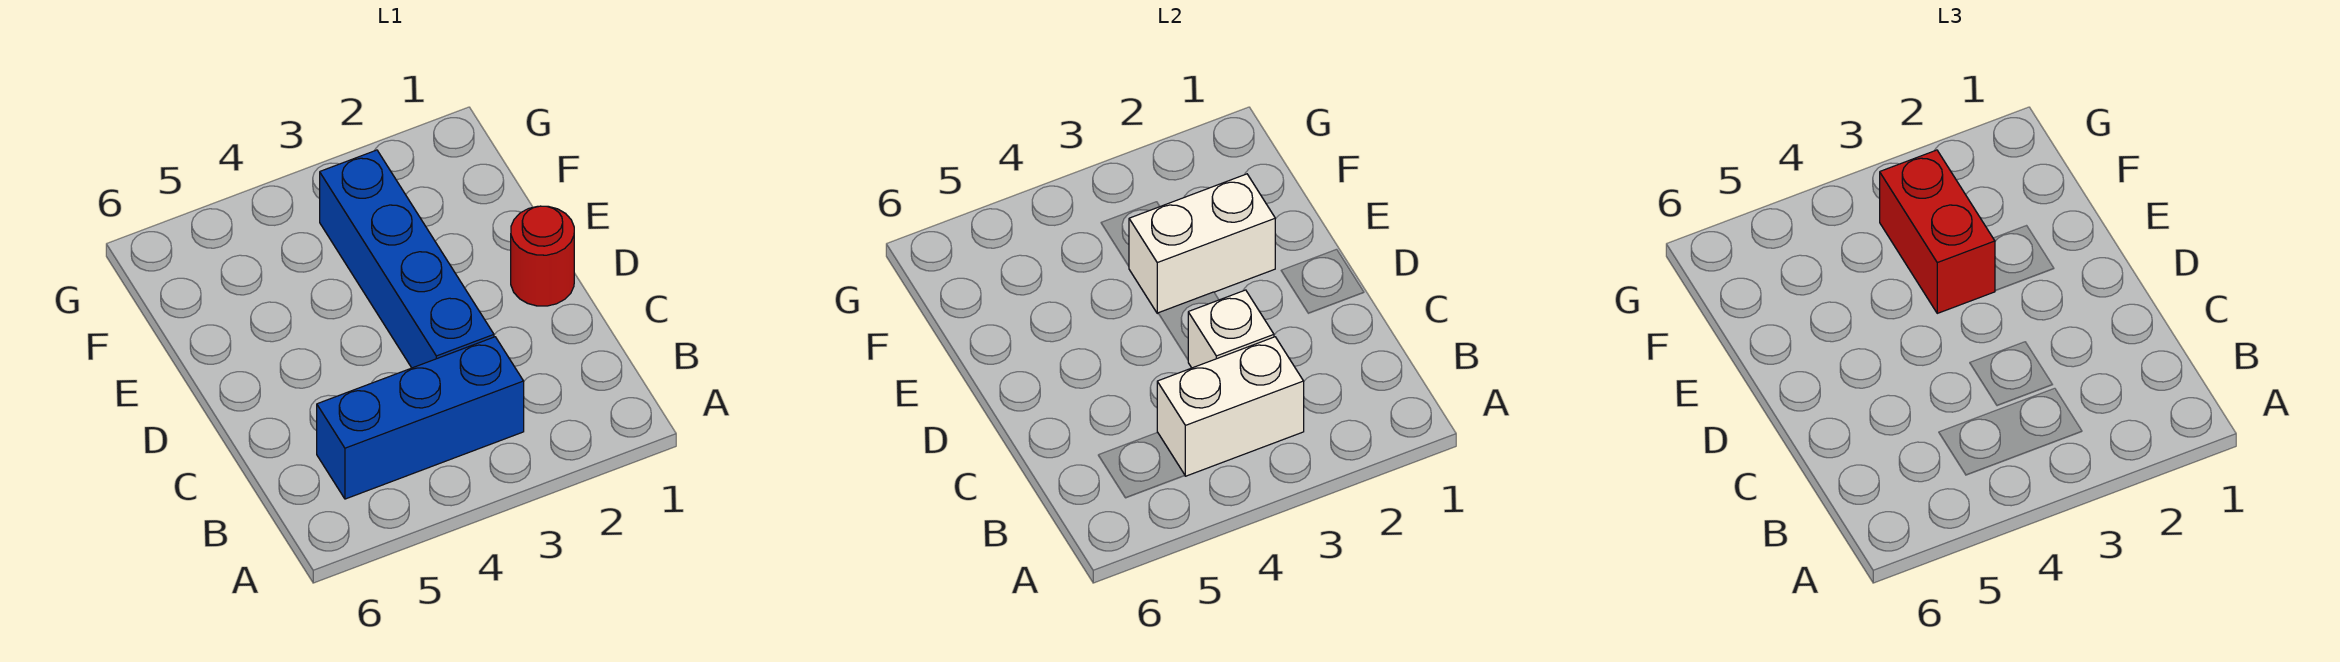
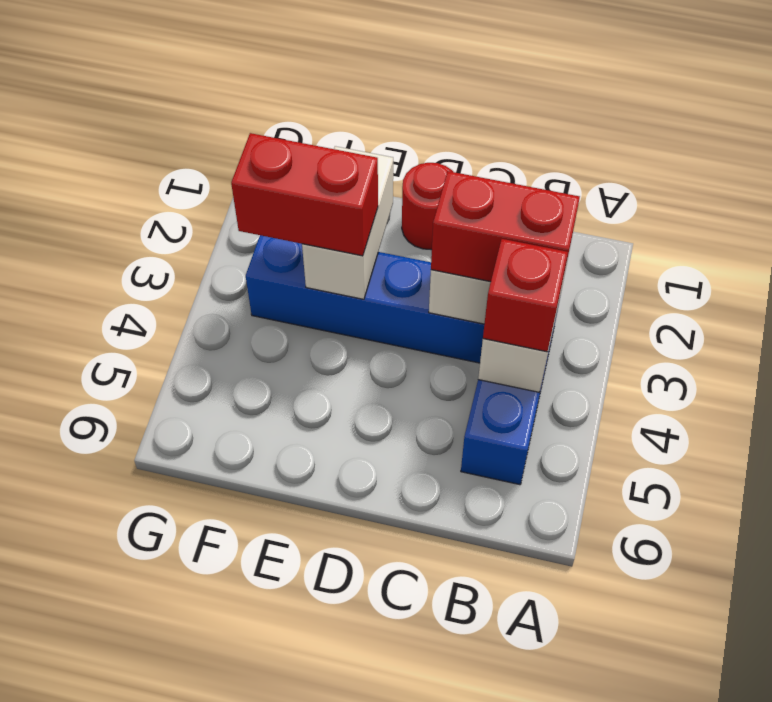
none -> red brick B3:C3 level 3
none -> red brick B4 level 3

